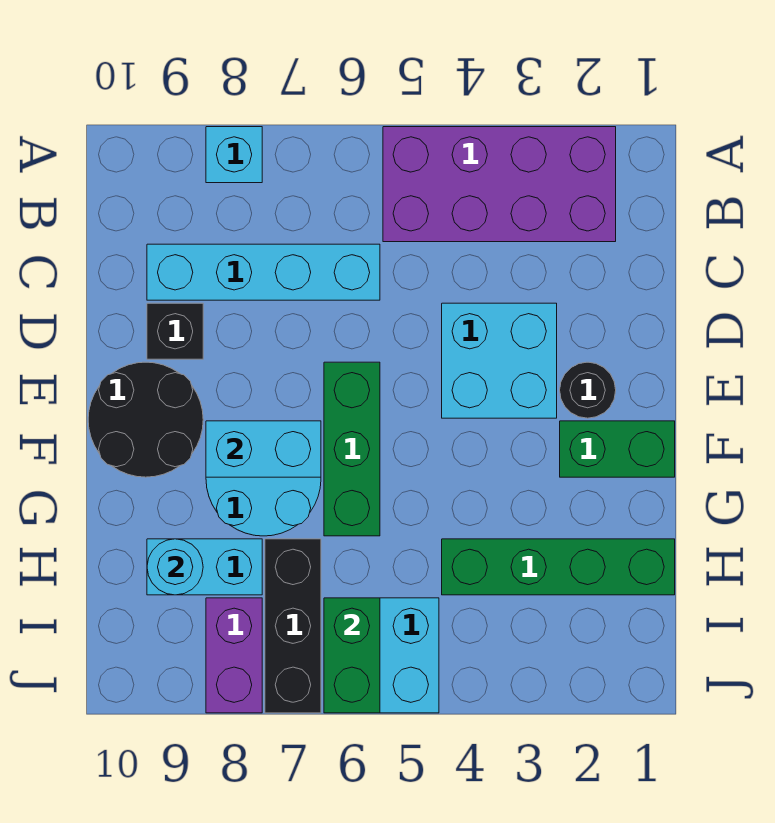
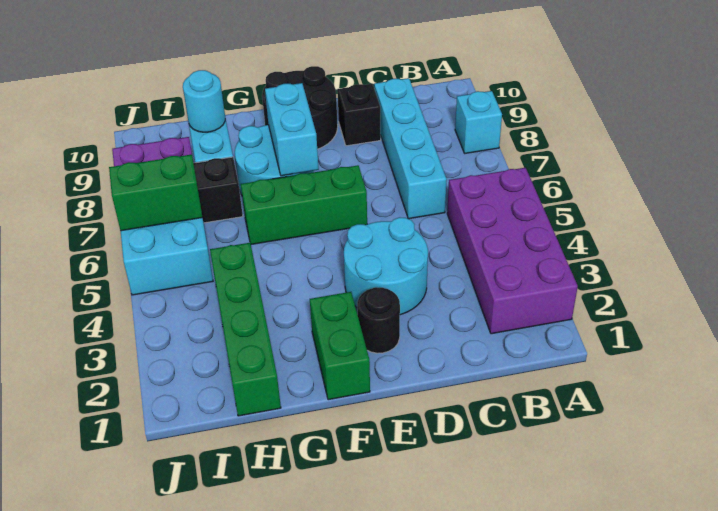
cyan brick D3:E4 level 1 -> cyan round brick D3:E4 level 1

